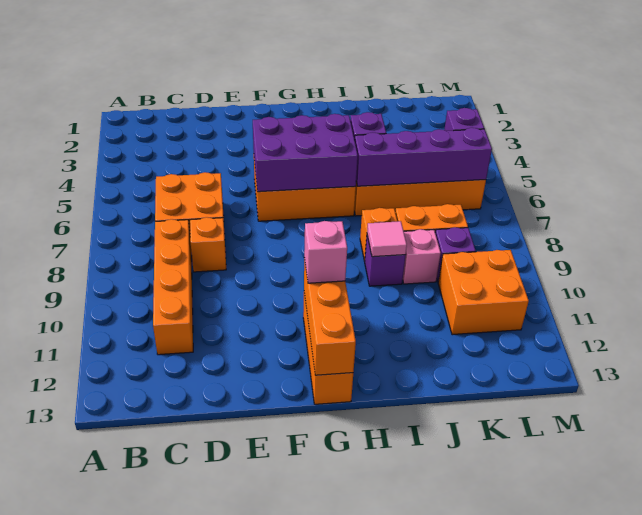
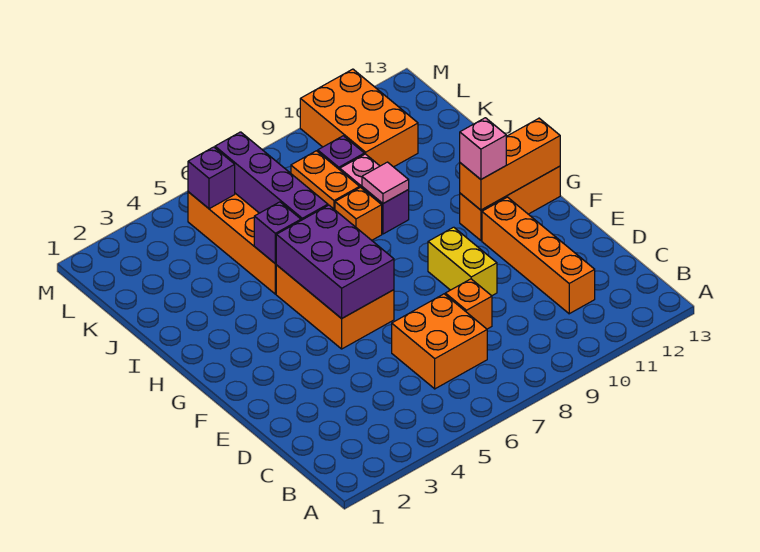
orange brick C8:C11 level 1 -> orange brick C11:F11 level 1
none -> yellow brick E9:F9 level 1
orange brick K10:L11 level 1 -> orange brick K10:M11 level 1

